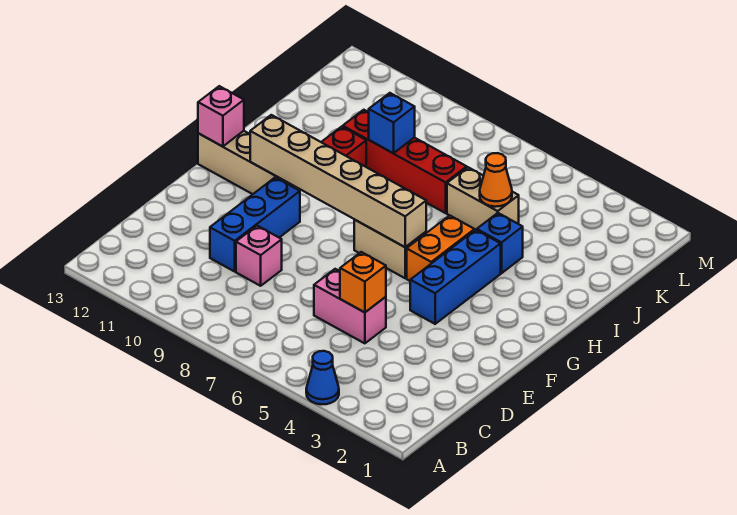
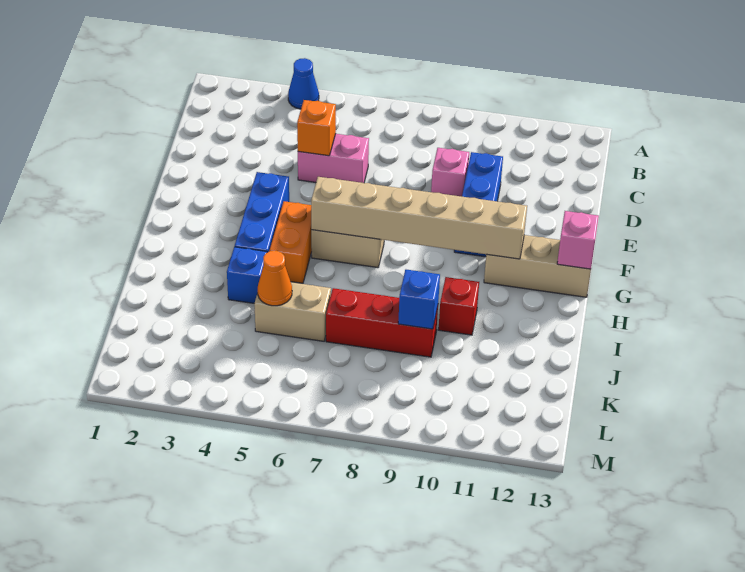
red brick J7:J10 level 1 -> red brick J7:J9 level 1

